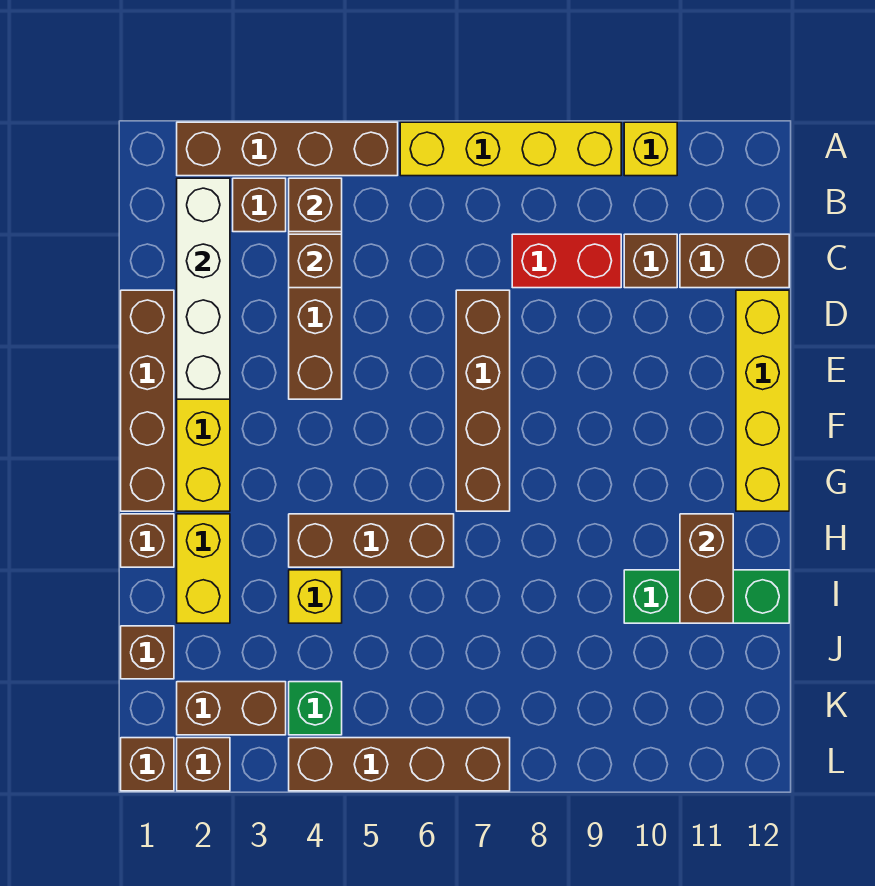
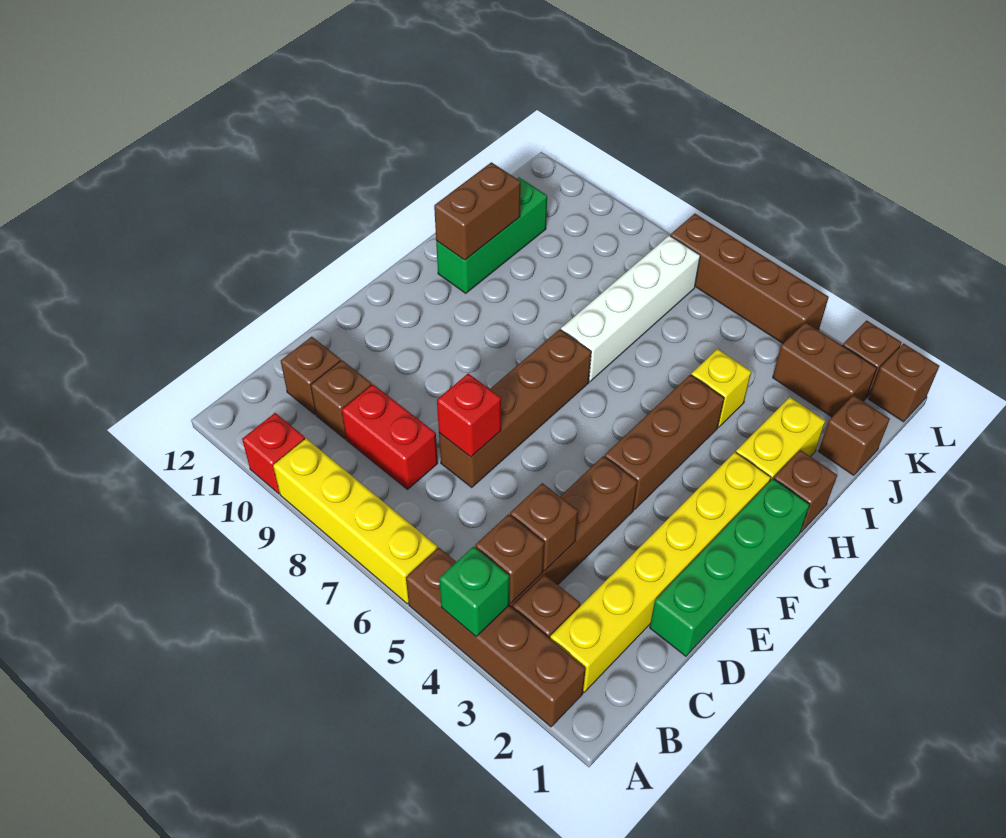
yellow brick A10 level 1 -> red brick A10 level 1
white brick B2:E2 level 2 -> white brick H7:K7 level 1
brown brick C11:C12 level 1 -> brown brick C11 level 1
brown brick D1:G1 level 1 -> green brick D1:G1 level 1
none -> red brick D7 level 2
yellow brick D12:G12 level 1 -> none
brown brick H4:H6 level 1 -> brown brick F4:H4 level 1
green brick I10:I12 level 1 -> green brick H11:J11 level 1
green brick K4 level 1 -> green brick A4 level 2

